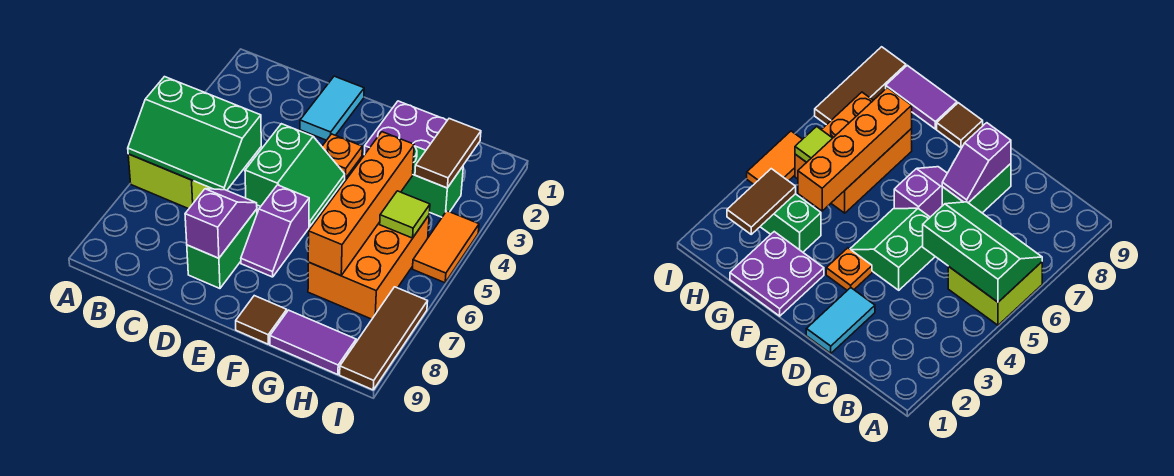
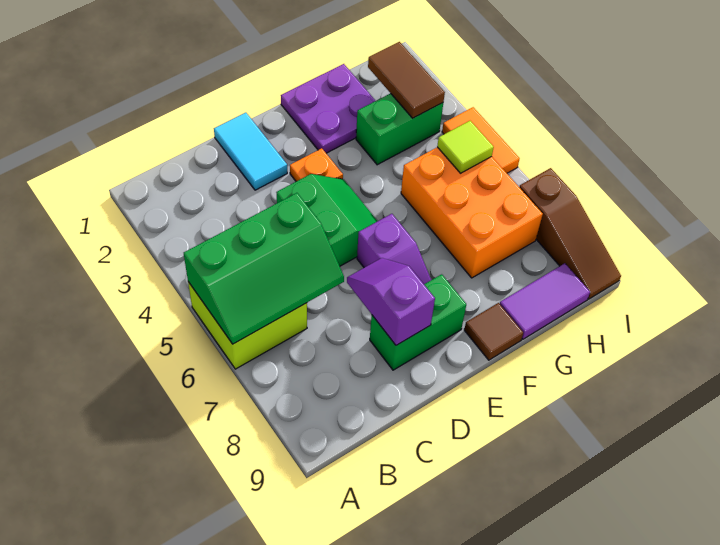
green brick D7:D8 level 1 -> green brick D8:E8 level 1
orange brick G4:G7 level 2 -> none
brown tile I7:I9 level 1 -> brown slope I7:I9 level 1 top 7

